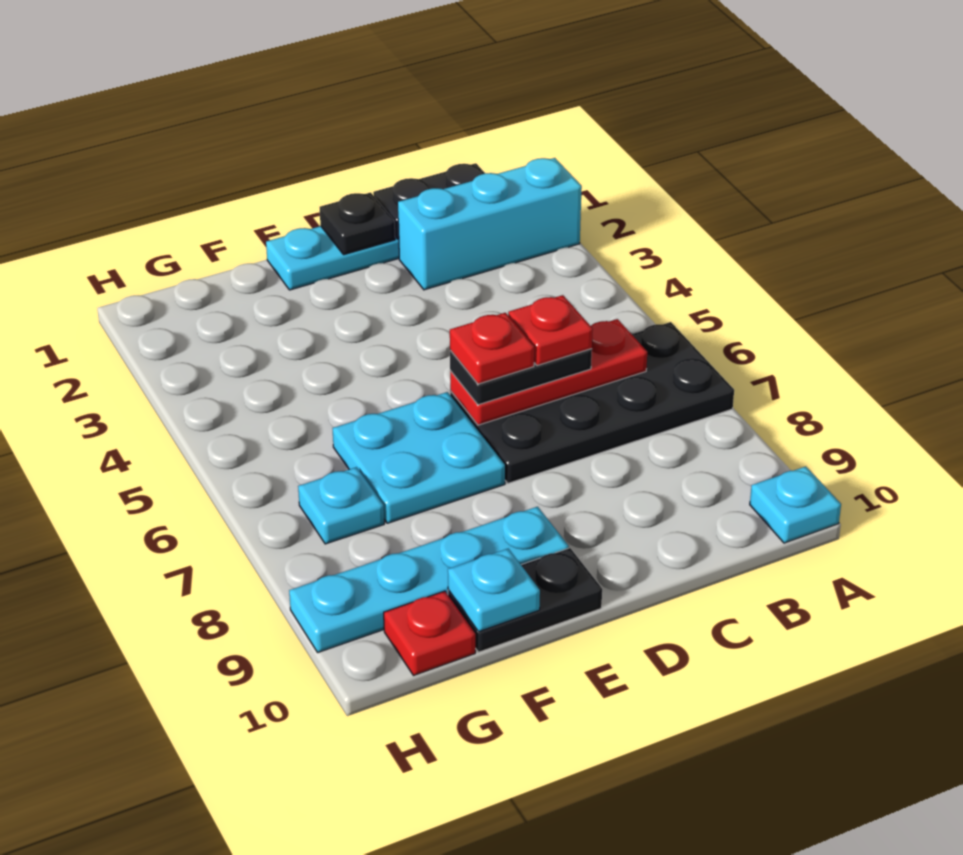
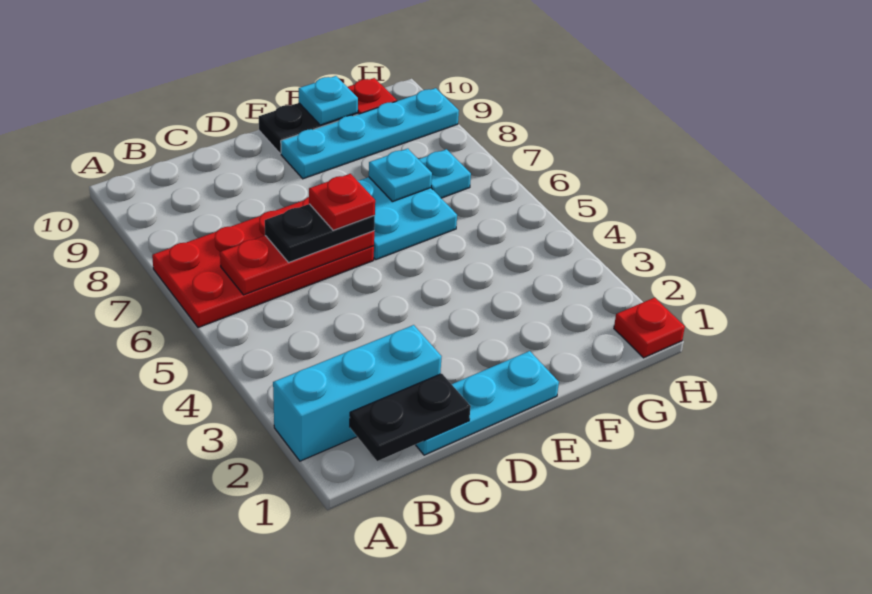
black plate A6:D7 level 1 -> red plate A6:D7 level 1
cyan plate A10 level 1 -> cyan plate F7 level 2
red plate C6 level 4 -> red plate H1 level 1
black plate D1 level 2 -> none

